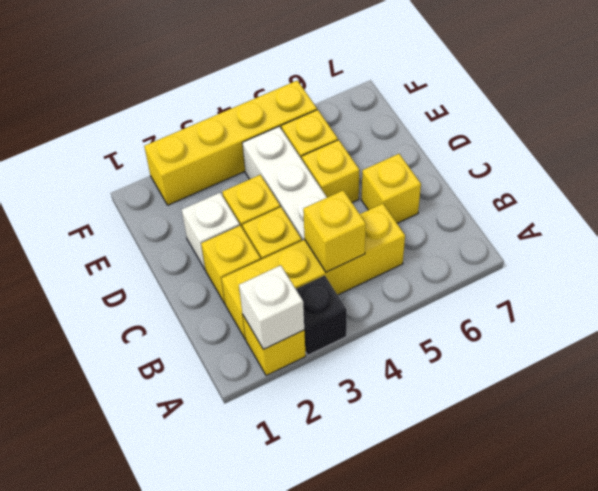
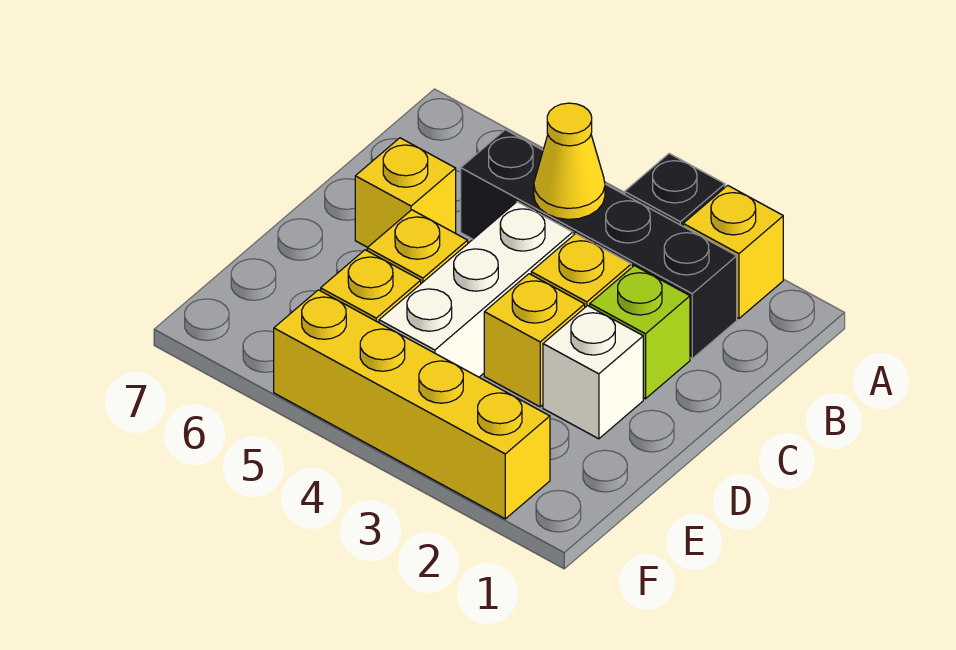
white brick A2 level 2 -> none
yellow brick B2:B5 level 1 -> black brick B2:B5 level 1
yellow brick B4 level 2 -> yellow cone B4 level 2
yellow brick C2 level 1 -> lime brick C2 level 1

